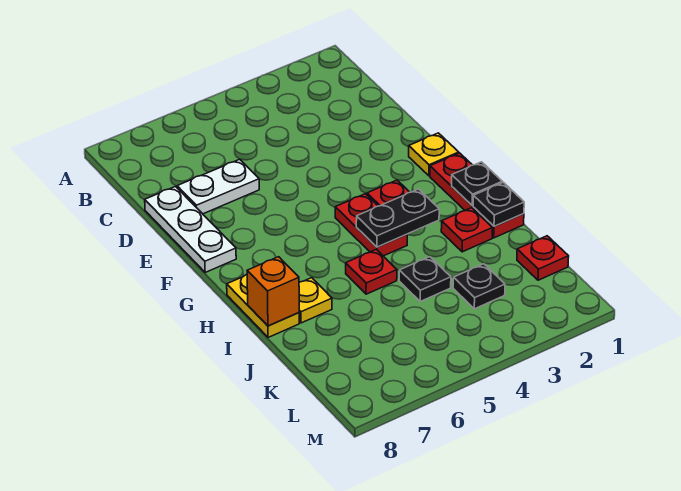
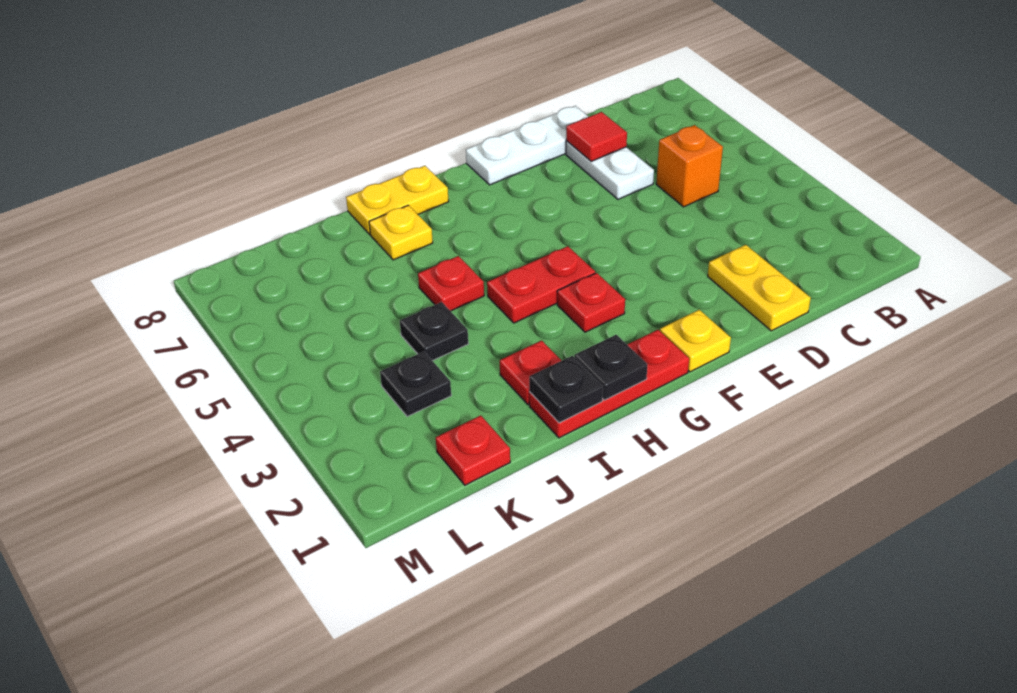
none -> yellow plate D1:D2 level 1
none -> red tile D7 level 2
black plate H3:H4 level 2 -> none
orange brick I8 level 2 -> orange brick C5 level 1

